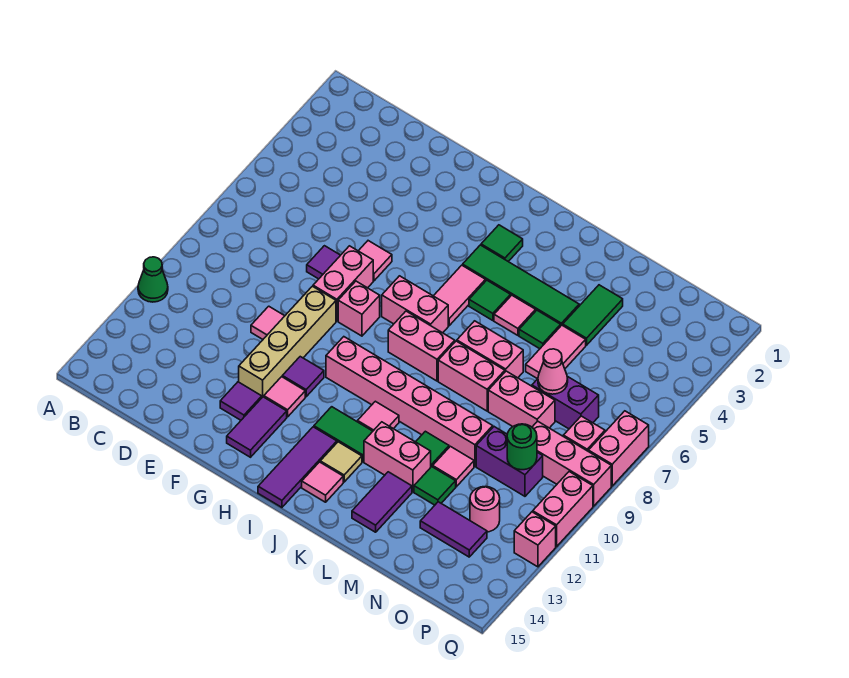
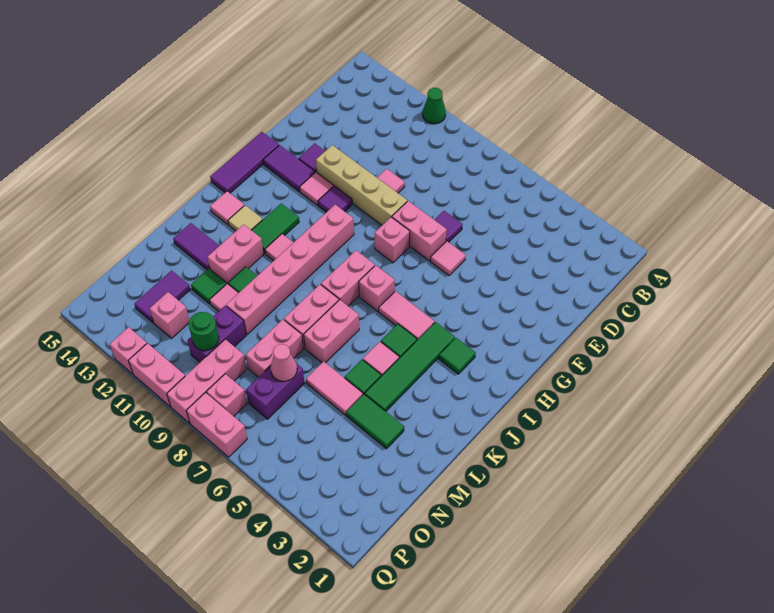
pink brick H7:I7 level 1 -> pink brick I7 level 1
purple tile I13:I15 level 1 -> purple tile G15:I15 level 1
pink round brick O12 level 1 -> pink brick O12 level 1

